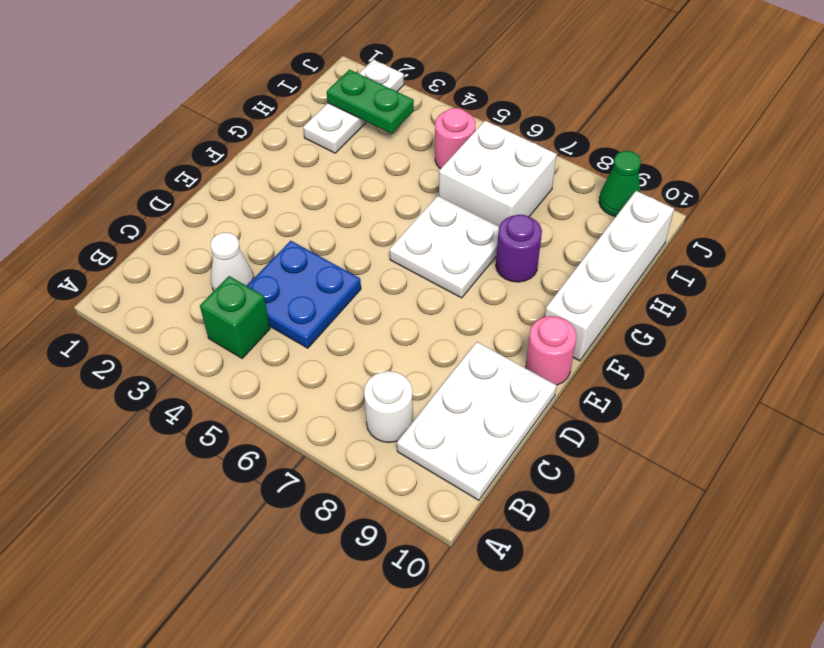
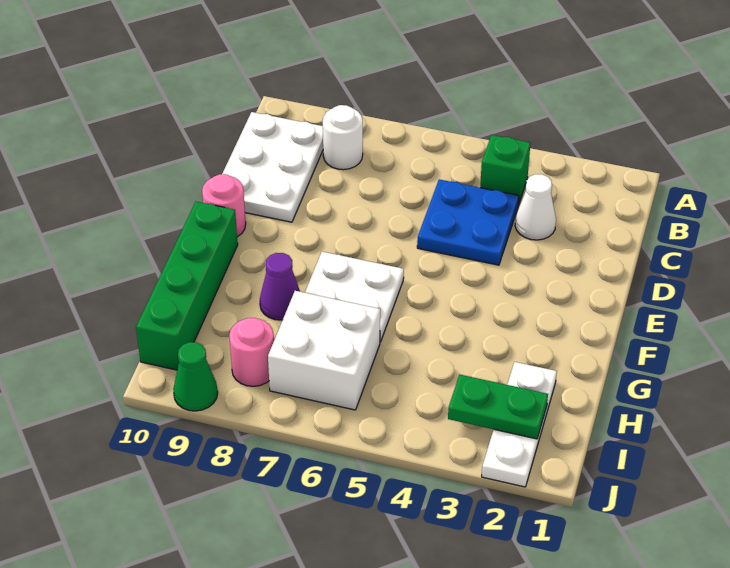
white brick F10:I10 level 1 -> green brick F10:I10 level 1
purple round brick G8 level 1 -> purple cone G8 level 1
pink round brick I5 level 1 -> pink round brick I8 level 1

